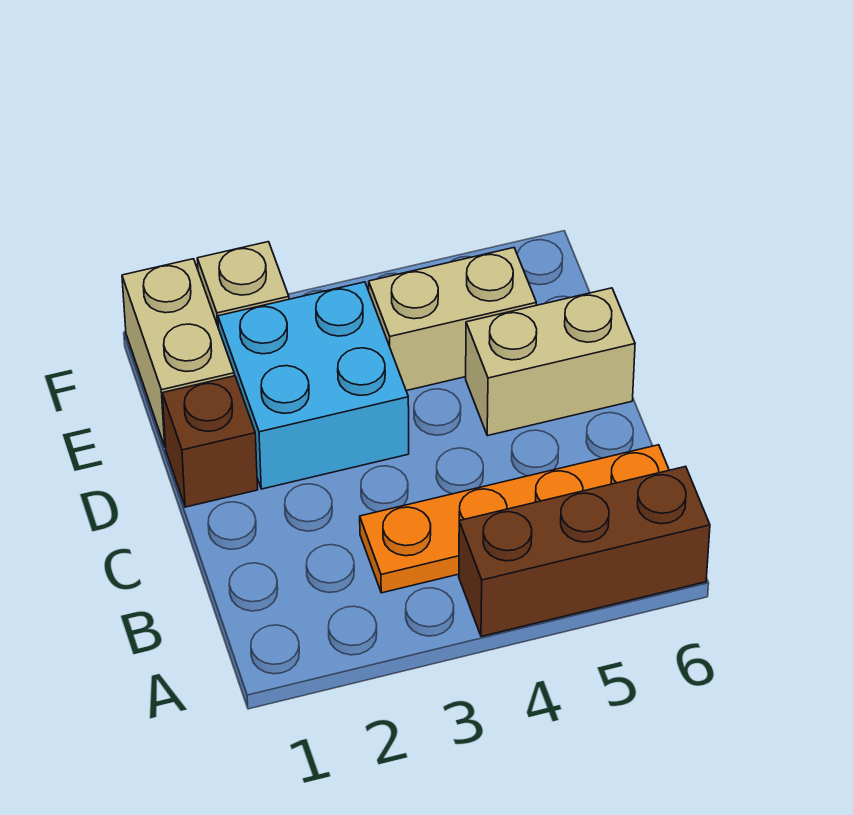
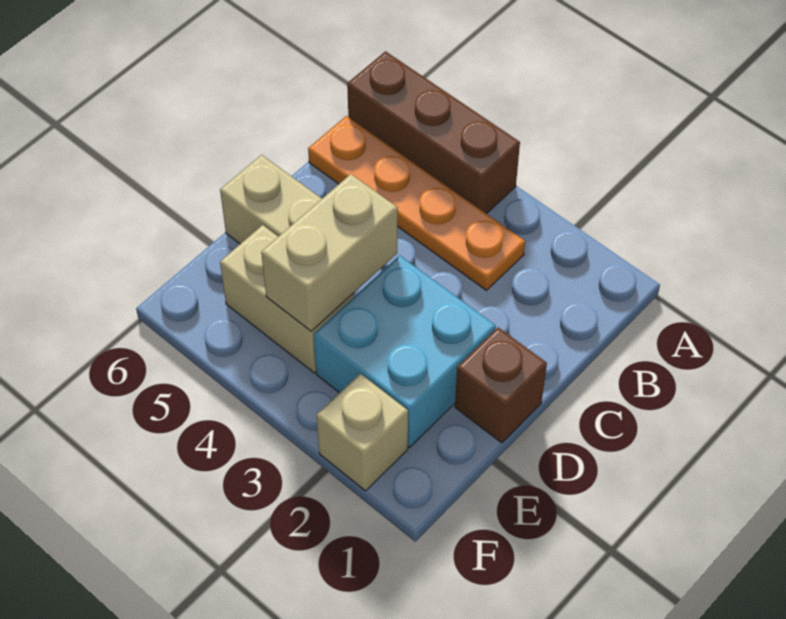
tan brick E1:F1 level 1 -> tan brick D4:E4 level 2

